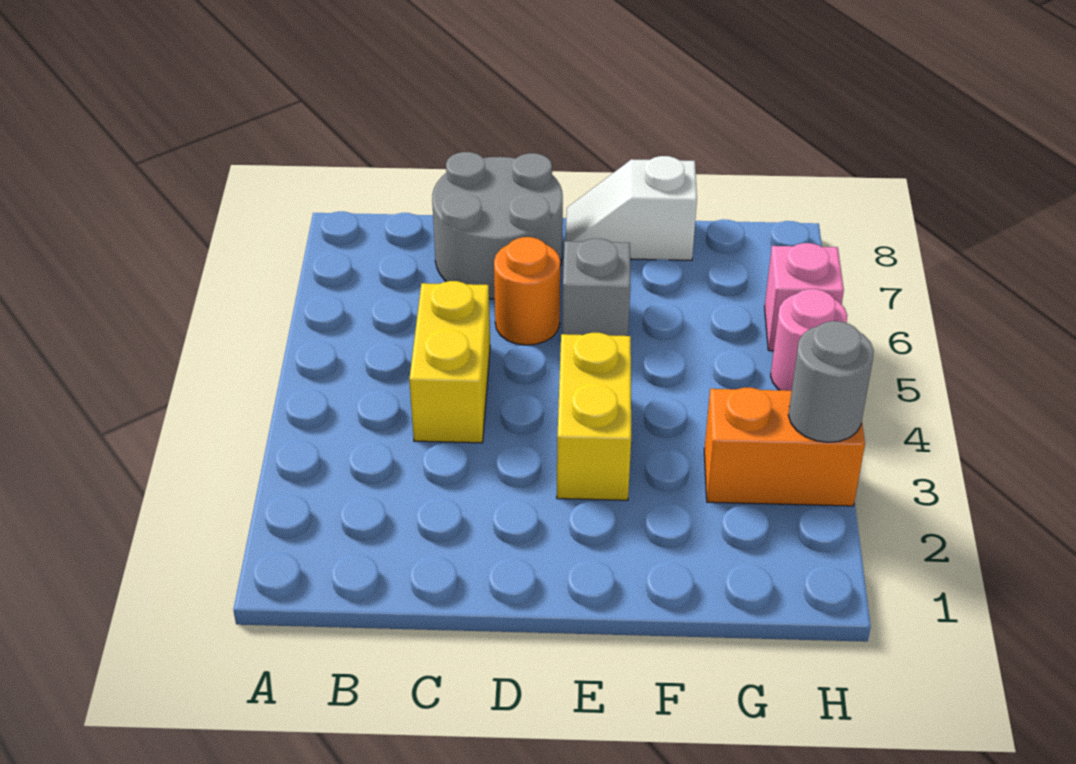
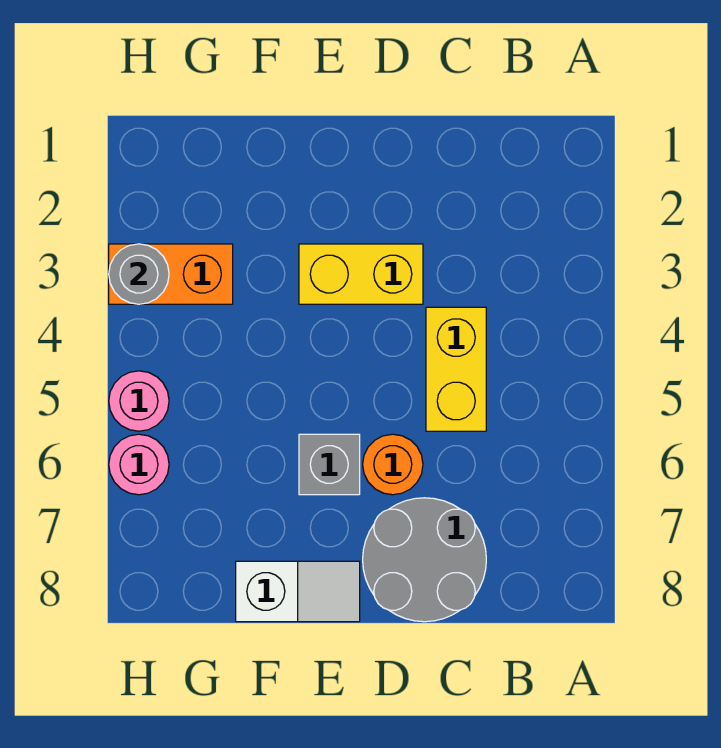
yellow brick E3:E4 level 1 -> yellow brick D3:E3 level 1
pink brick H6 level 1 -> pink round brick H6 level 1

